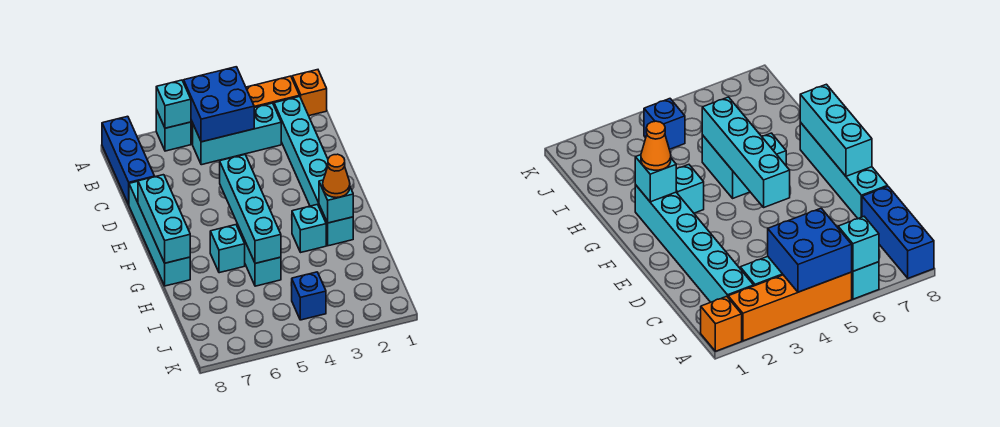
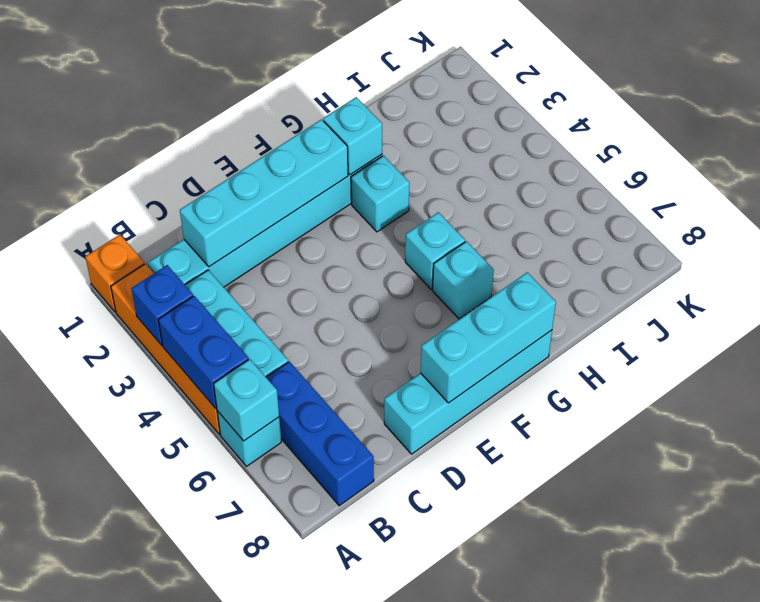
blue brick A4:B5 level 2 -> blue brick A4:A5 level 2
blue brick A8:C8 level 1 -> blue brick B6:B8 level 1
cyan brick E5:H5 level 2 -> cyan brick C2:F2 level 2
orange cone G2 level 3 -> none
cyan brick G5:H5 level 1 -> cyan brick G5 level 1
blue brick J4 level 1 -> blue brick A3 level 2

